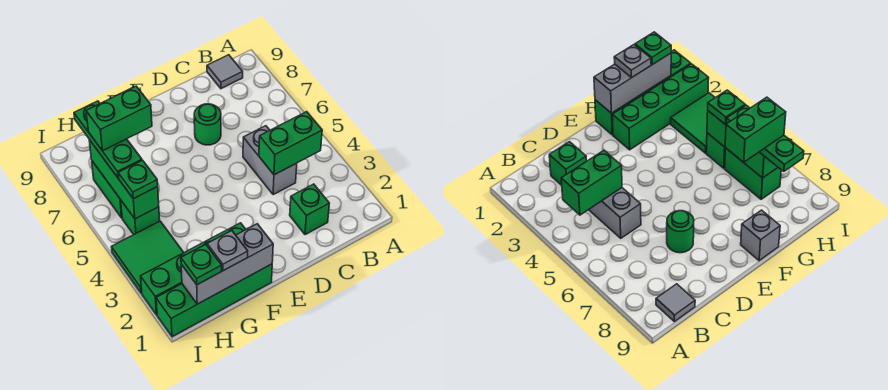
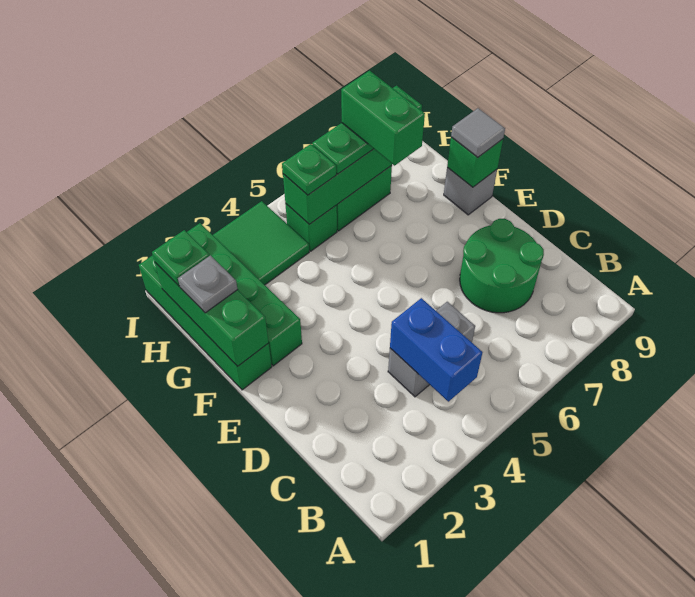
green brick B4:C4 level 2 -> blue brick B4:C4 level 2
grey tile B9 level 1 -> grey tile F9 level 3
green brick C2 level 1 -> green brick F9 level 2
green round brick D7 level 1 -> green round brick C7:D8 level 1
grey brick F1:H1 level 2 -> green brick F1:H1 level 2

